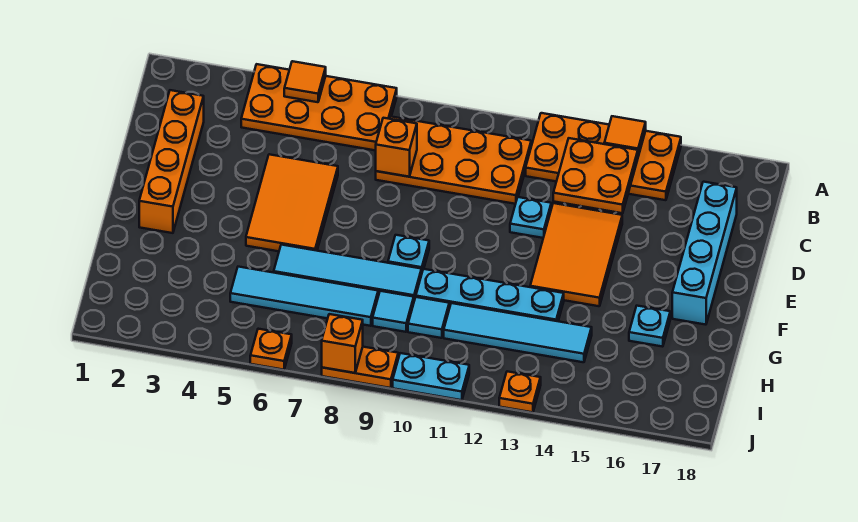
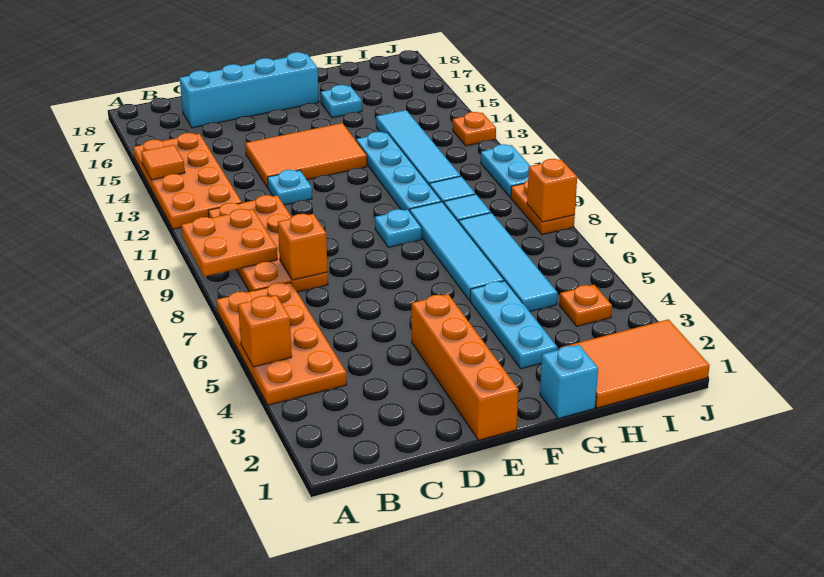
orange tile A5 level 2 -> orange brick A5 level 2
orange plate B13:C14 level 2 -> orange plate A9:B10 level 2
orange brick C2:F2 level 1 -> orange brick E1:E4 level 1
orange tile D5:F6 level 1 -> orange tile H1:J2 level 1
none -> cyan brick G1 level 1
none -> cyan plate G3:G5 level 1
orange plate J6 level 1 -> orange plate I4 level 1

